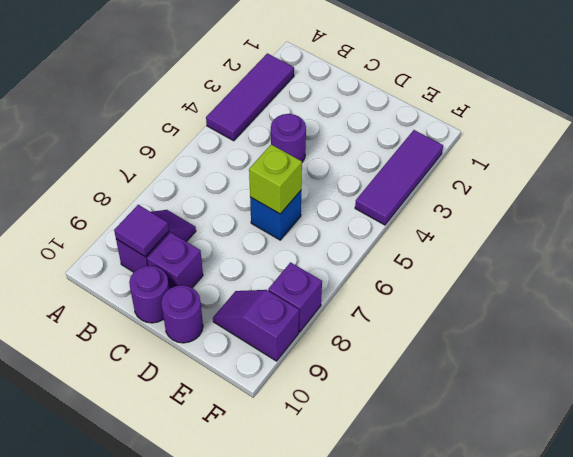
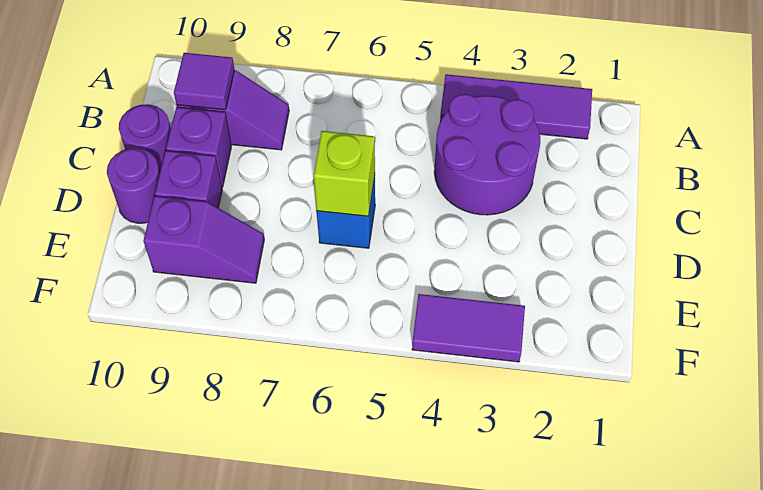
purple round brick C4 level 1 -> purple round brick B3:C4 level 1
purple slope E9:F9 level 1 top F -> purple slope E8:E9 level 1 top 9
purple tile F2:F4 level 1 -> purple tile F3:F4 level 1
purple brick F8 level 1 -> purple brick D9 level 1

